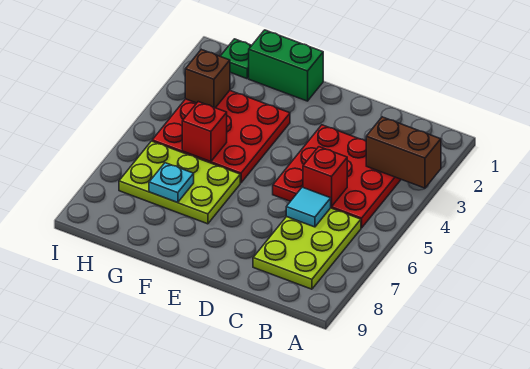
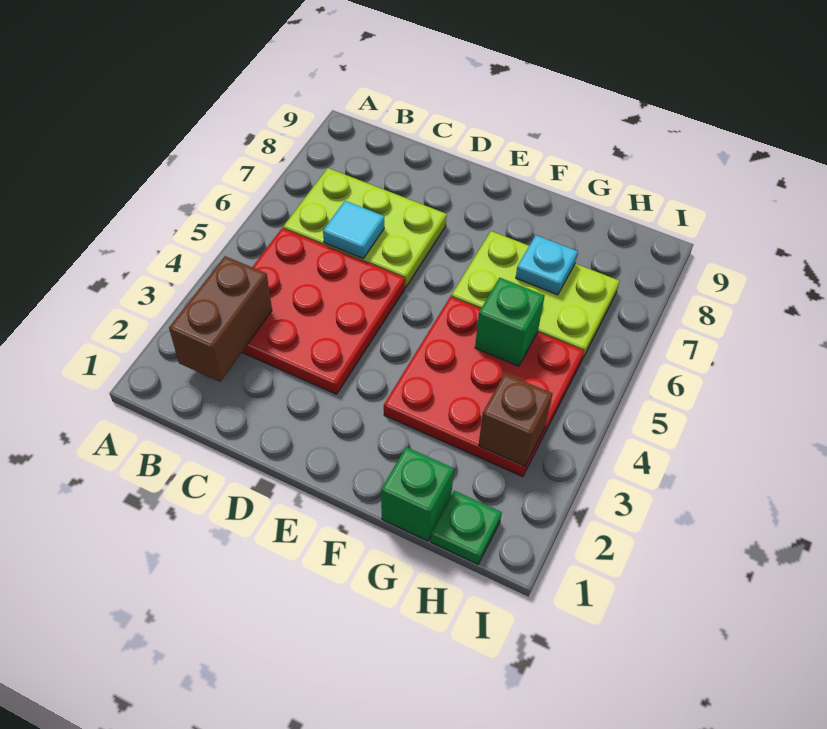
brown brick A3:B3 level 2 -> brown brick B2:B3 level 2
lime plate B6:C8 level 1 -> lime plate B6:D7 level 1
red brick C5 level 2 -> none
green brick F1:G1 level 1 -> green brick G1 level 1
red brick G5 level 2 -> green brick G5 level 2

